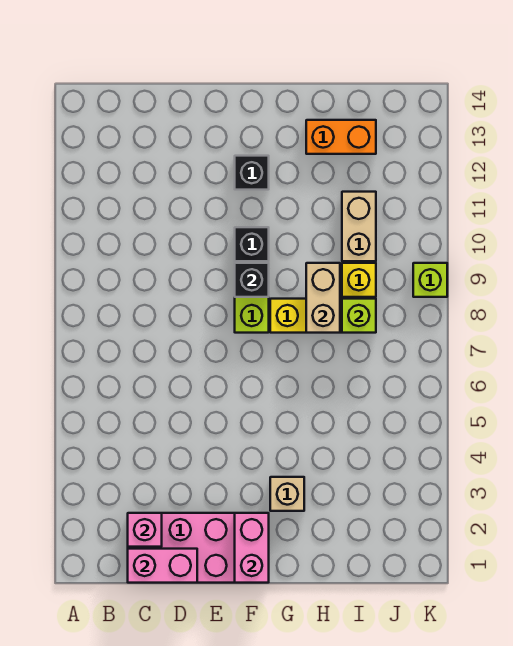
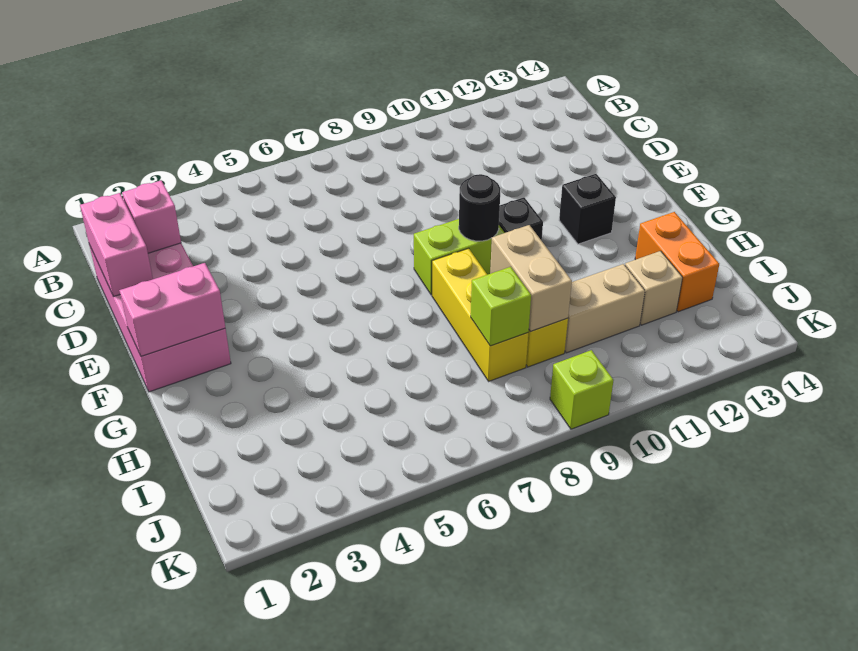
black brick F9 level 2 -> black round brick F9 level 2
tan brick G3 level 1 -> tan brick I12 level 1
tan brick H8:H9 level 2 -> tan brick H9:I9 level 2

